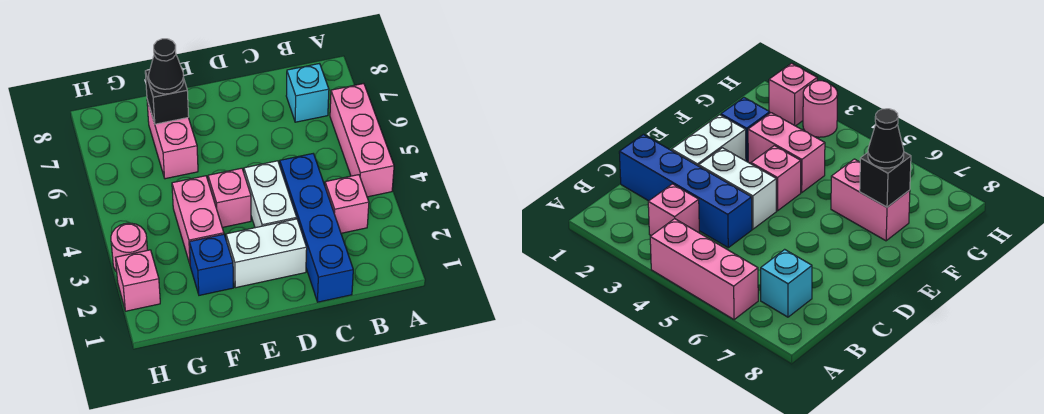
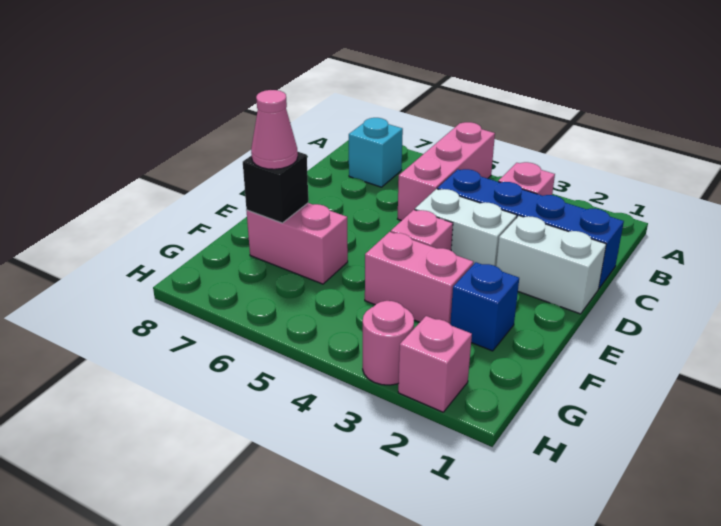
pink brick A4:A6 level 1 -> pink brick A5:C5 level 1
white brick D2:E2 level 1 -> white brick D1:D2 level 1
black cone F7 level 3 -> pink cone F7 level 3

